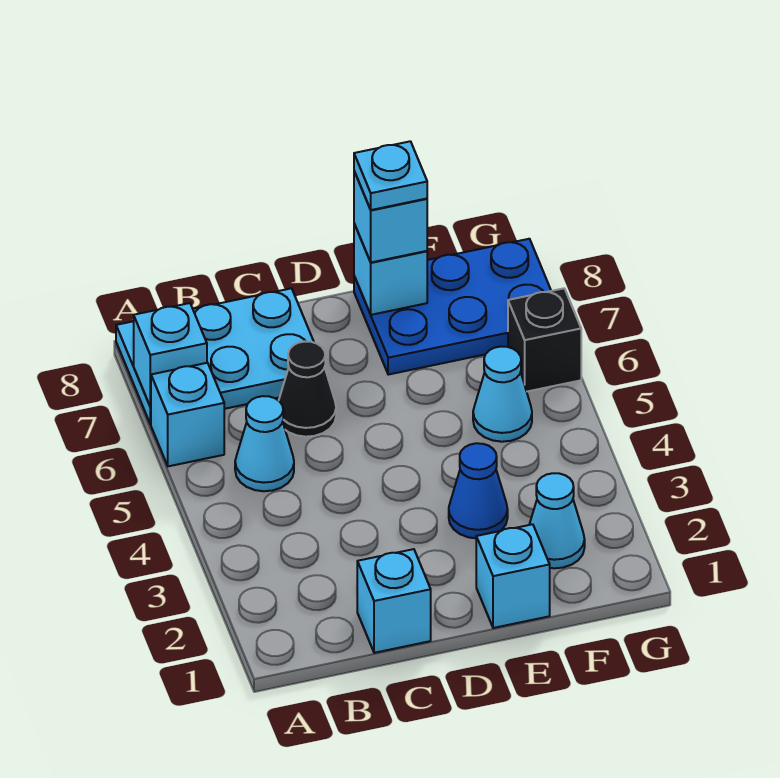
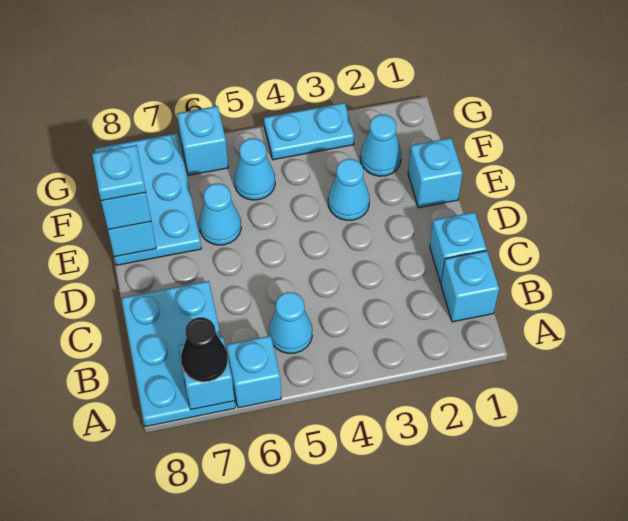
none -> cyan brick B1 level 1
black cone C6 level 1 -> black cone A7 level 3
blue cone E3 level 1 -> cyan cone E3 level 1
none -> cyan cone E6 level 1
blue plate E7:G8 level 1 -> cyan plate E7:G8 level 1
none -> cyan plate G3:G4 level 1
black brick G6 level 1 -> cyan brick G6 level 1

